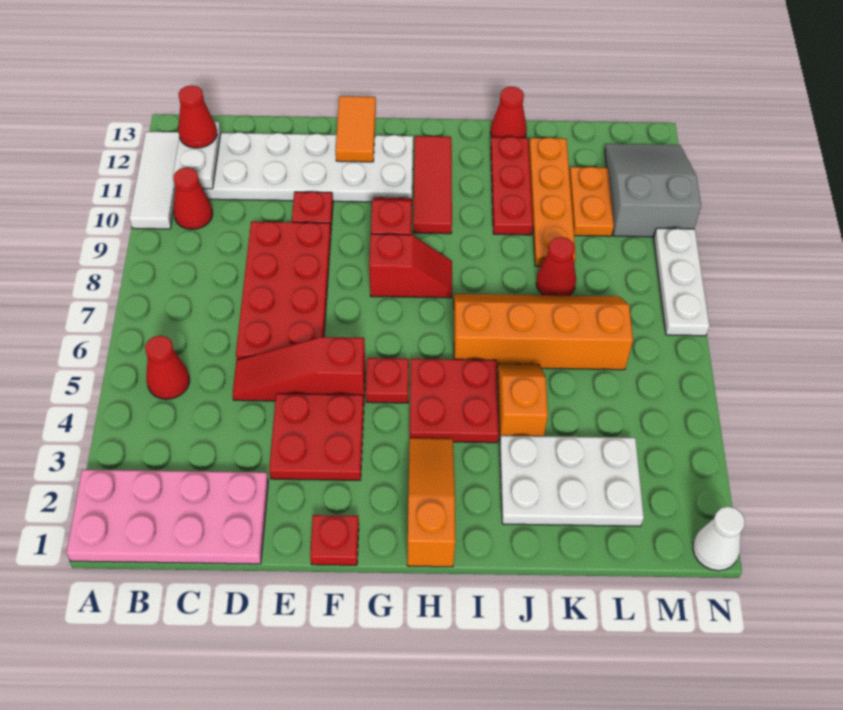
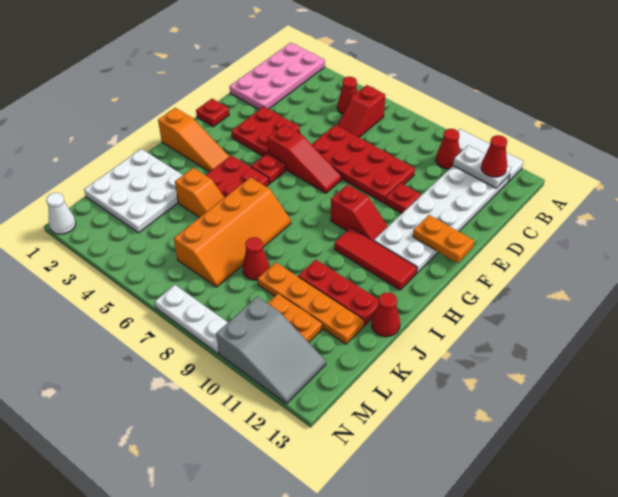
red slope D5:F5 level 1 top F -> red slope F5:F7 level 1 top 5
orange tile F12:F13 level 2 -> orange plate F12:F13 level 2
red slope G8:H8 level 1 top G -> red slope B6:C6 level 1 top B
white plate J2:L3 level 1 -> white plate J1:L3 level 1

